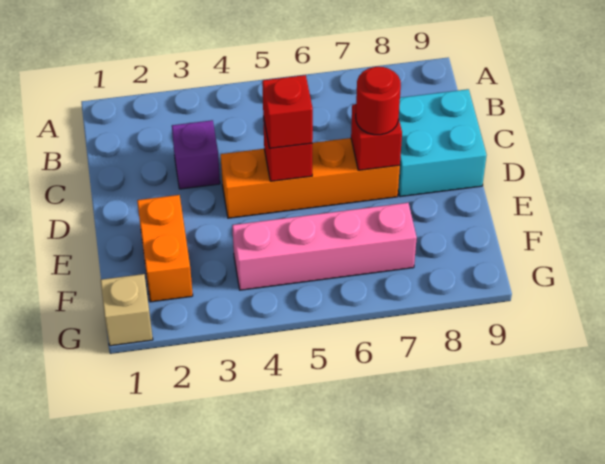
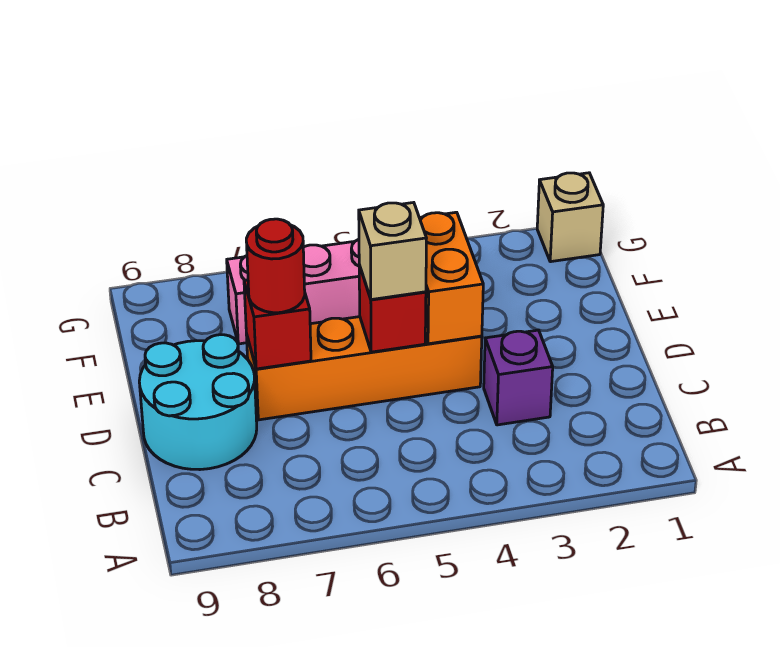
cyan brick C8:D9 level 1 -> cyan round brick C8:D9 level 1
red brick D5 level 3 -> tan brick D5 level 3
orange brick E2:F2 level 1 -> orange brick D4:E4 level 2

